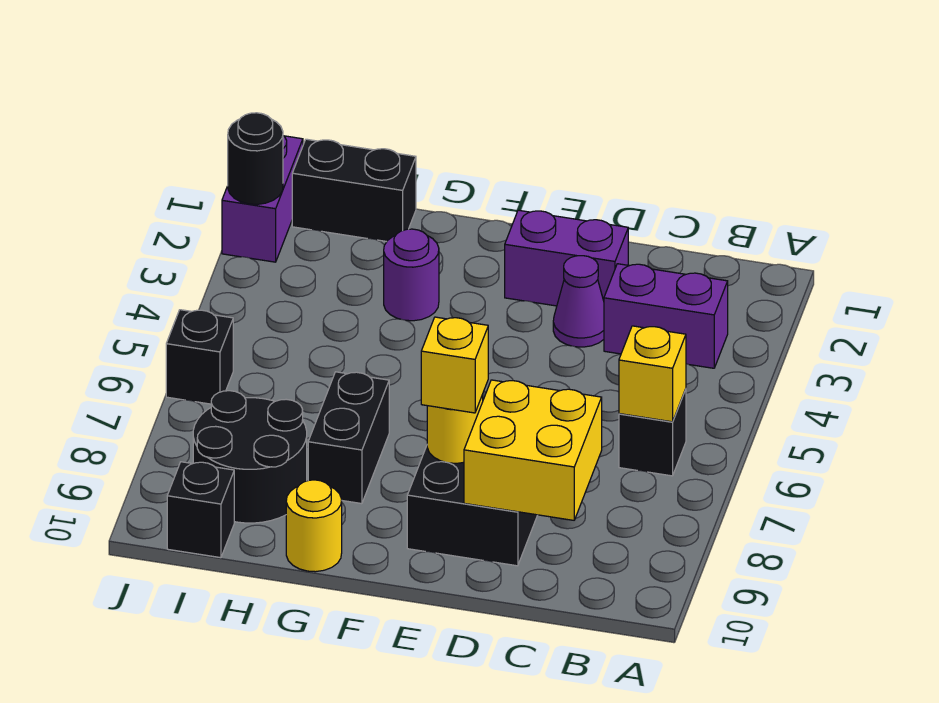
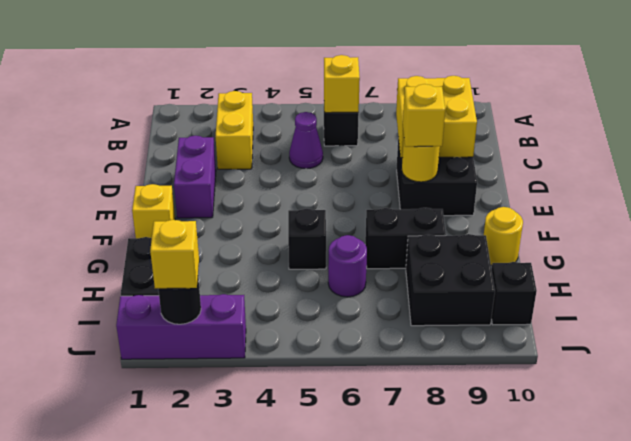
purple brick B3:C3 level 1 -> yellow brick B3:C3 level 1
purple cone D3 level 1 -> purple cone C5 level 1
none -> yellow brick F1 level 1
purple round brick G3 level 1 -> purple round brick H6 level 1
black round brick H8:I9 level 1 -> black brick H8:I9 level 1
purple brick J1:J2 level 1 -> purple brick J1:J3 level 1
none -> yellow brick J2 level 3
black brick J6 level 1 -> black brick G5 level 1

